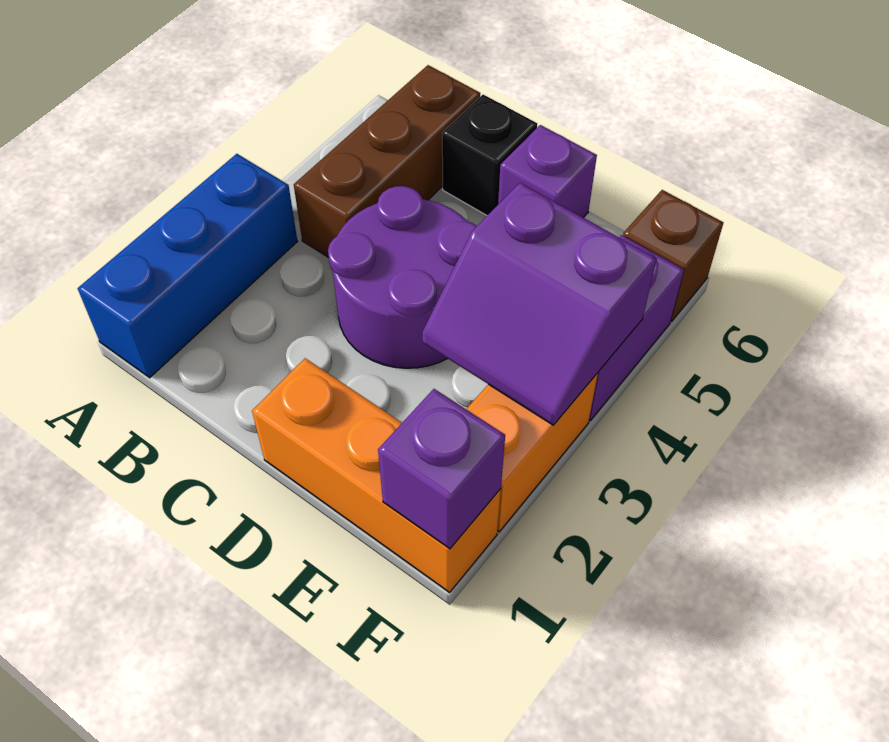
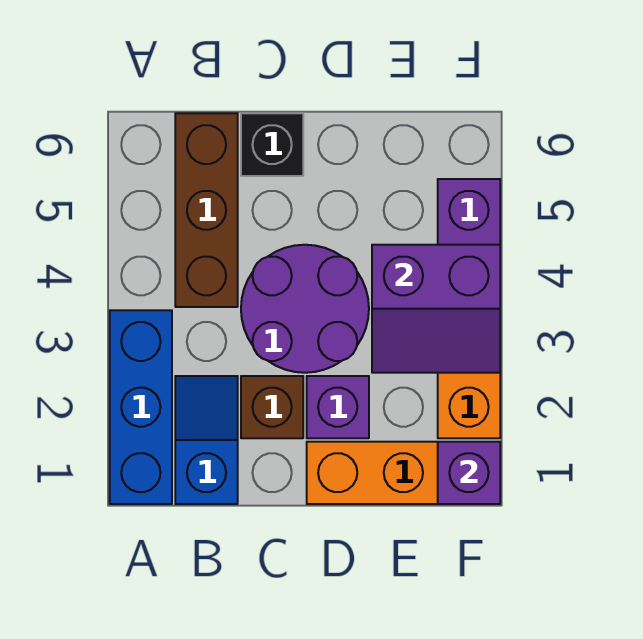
none -> blue slope B1:B2 level 1 top 1
purple brick D6 level 1 -> purple brick D2 level 1
brown brick F6 level 1 -> brown brick C2 level 1

